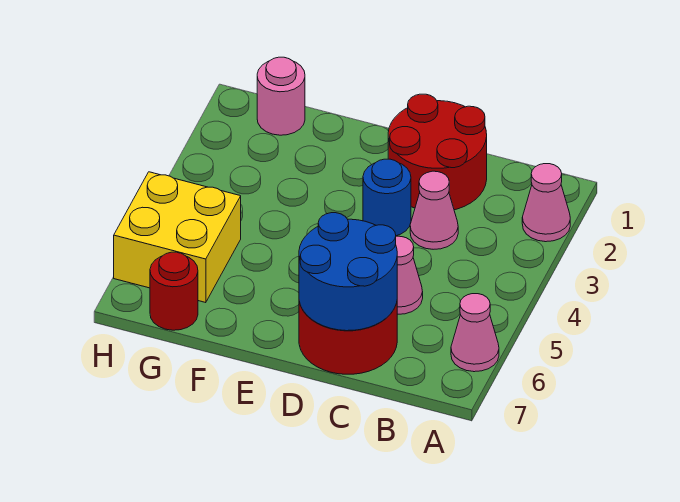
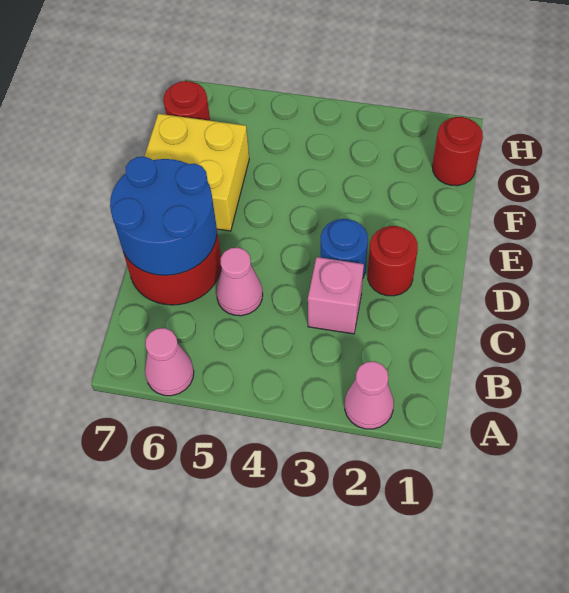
red round brick C1:D2 level 1 -> red round brick D2 level 1
pink cone C3 level 1 -> pink brick C3 level 1
pink round brick G1 level 1 -> red round brick G1 level 1
yellow brick G5:H6 level 1 -> yellow brick E6:F7 level 1

